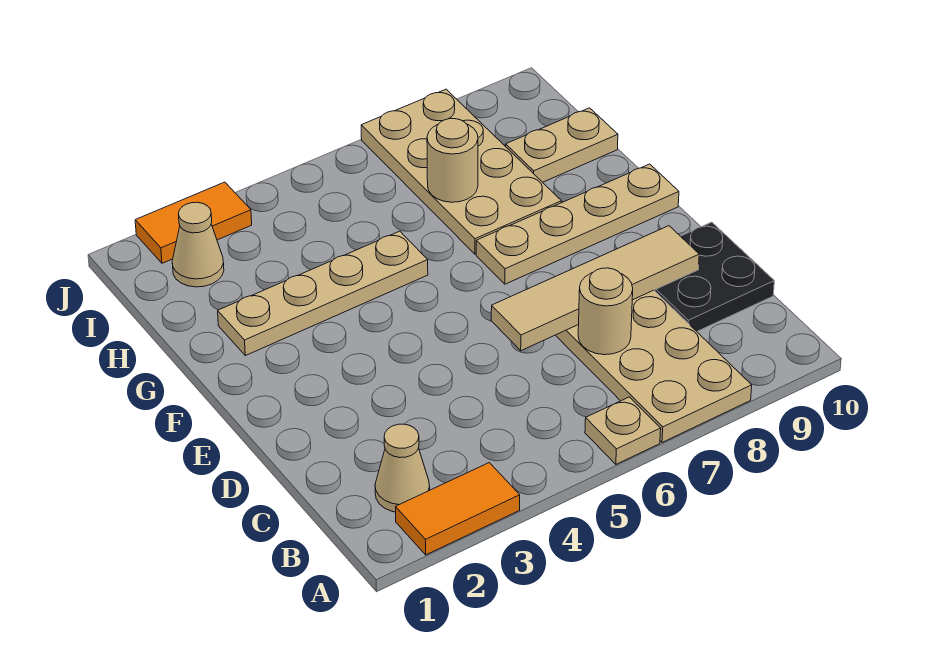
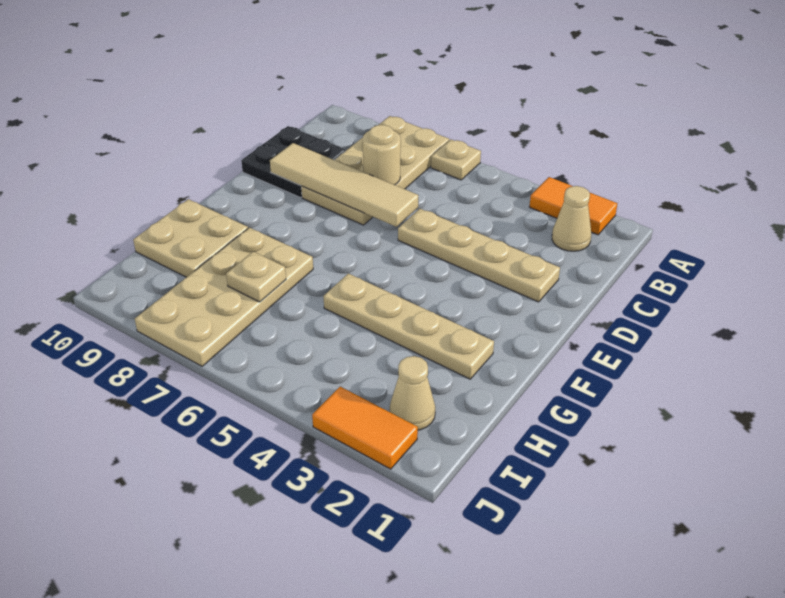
tan plate F7:F10 level 1 -> tan plate D2:D5 level 1
tan round brick H7 level 2 -> tan plate H7 level 2
tan plate H9:H10 level 1 -> tan plate G9:H10 level 1

